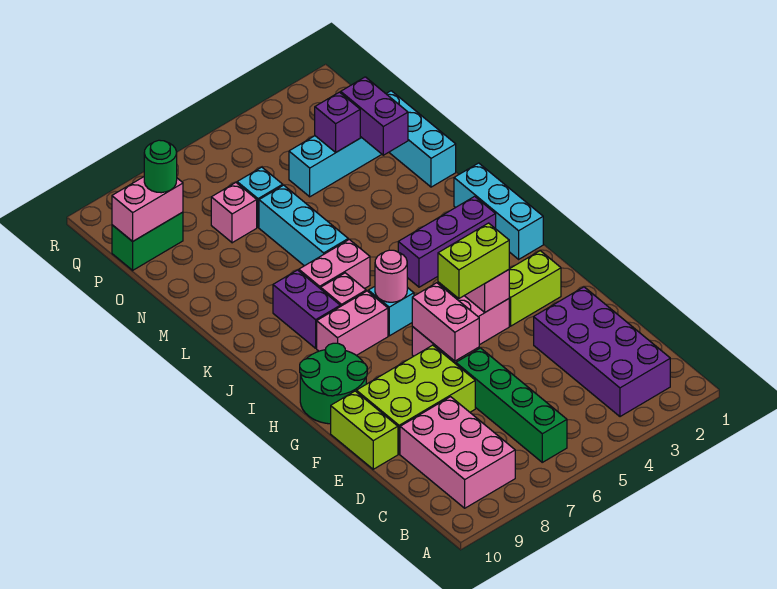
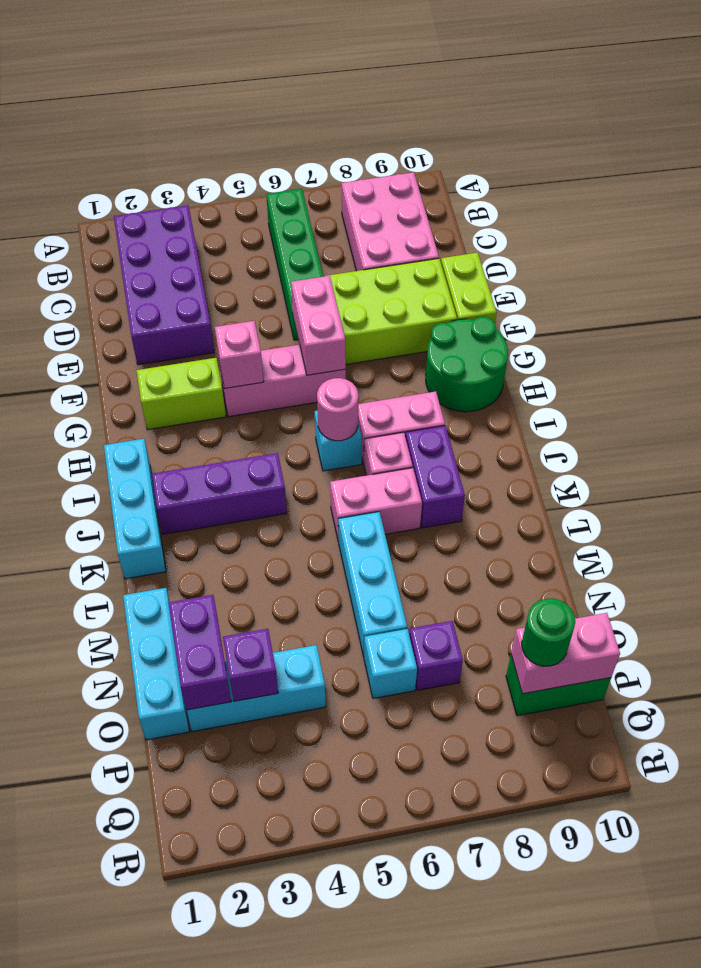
lime brick G4:G5 level 3 -> none
pink brick O7 level 1 -> purple brick O7 level 1

